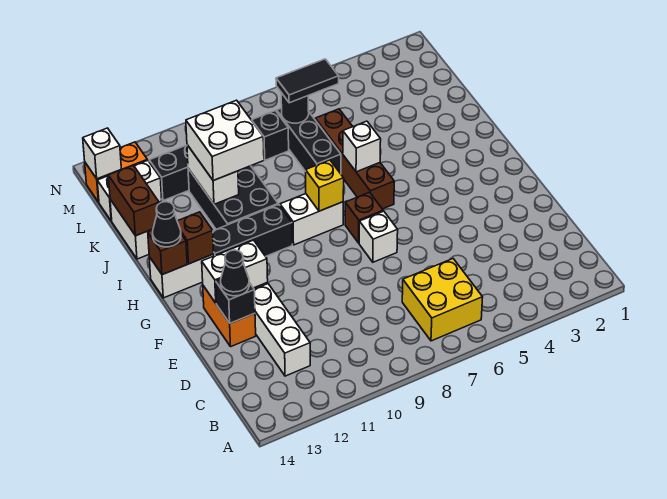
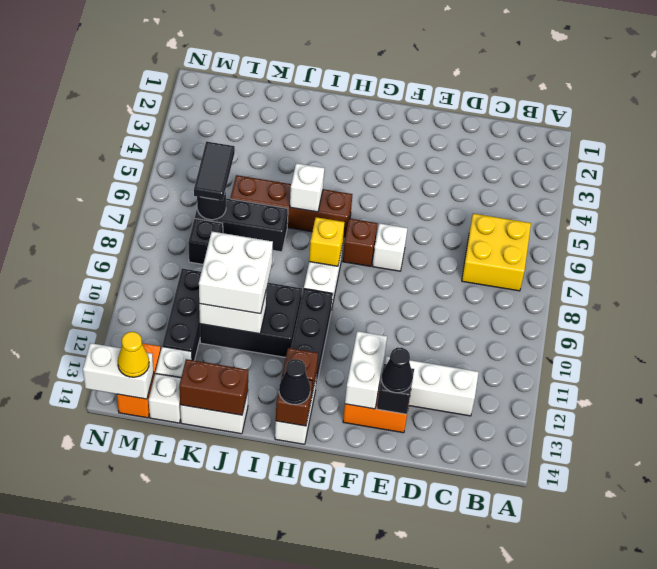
white brick M14 level 2 -> white brick M14:N14 level 2
none -> yellow cone M14 level 3

